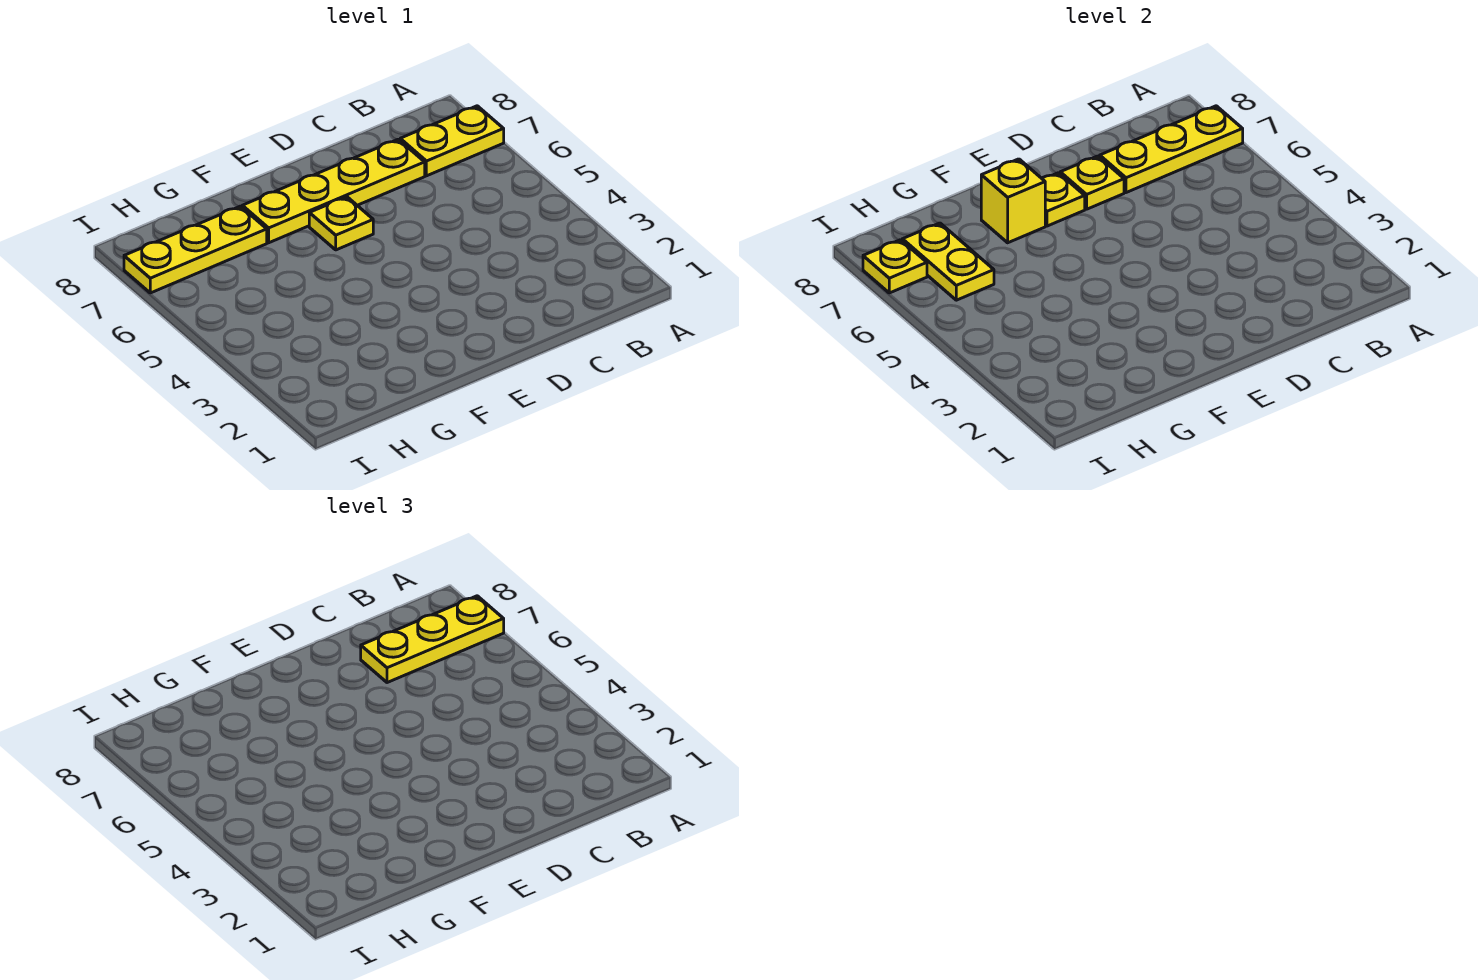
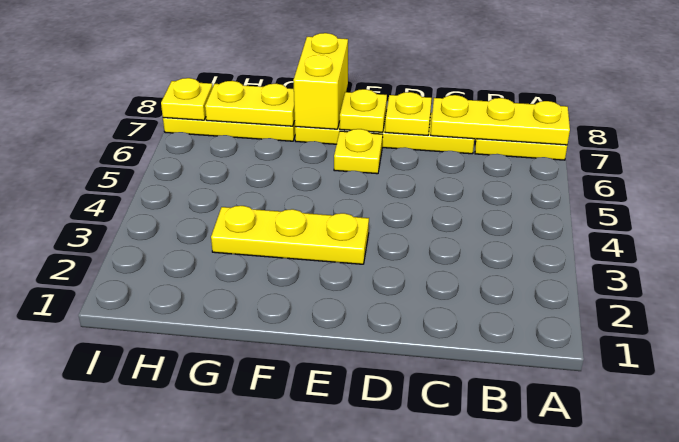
yellow plate A7:C7 level 3 -> yellow plate E3:G3 level 1
yellow brick F7 level 2 -> yellow brick F7:F8 level 2
yellow plate H6:H7 level 2 -> yellow plate G7:H7 level 2

